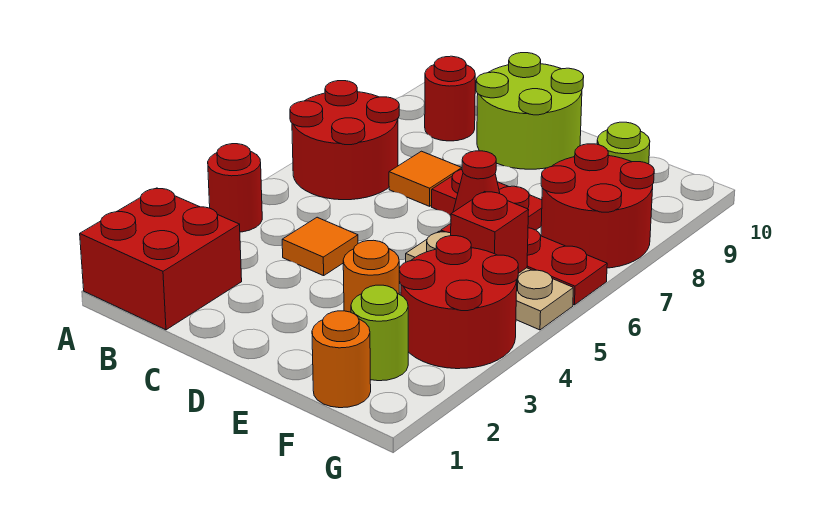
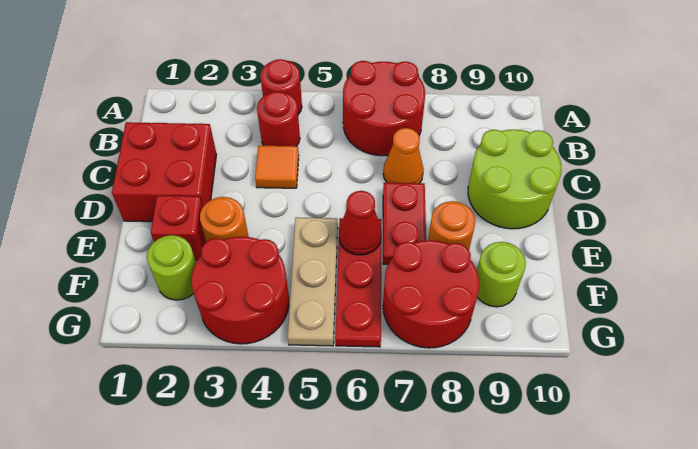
red brick A1:B2 level 1 -> red brick C1:D2 level 1
red round brick B9 level 1 -> red round brick B4 level 1
orange tile C7 level 1 -> orange cone C7 level 1
orange round brick F1 level 1 -> orange round brick E8 level 1
red brick F5 level 2 -> red brick E2 level 1

